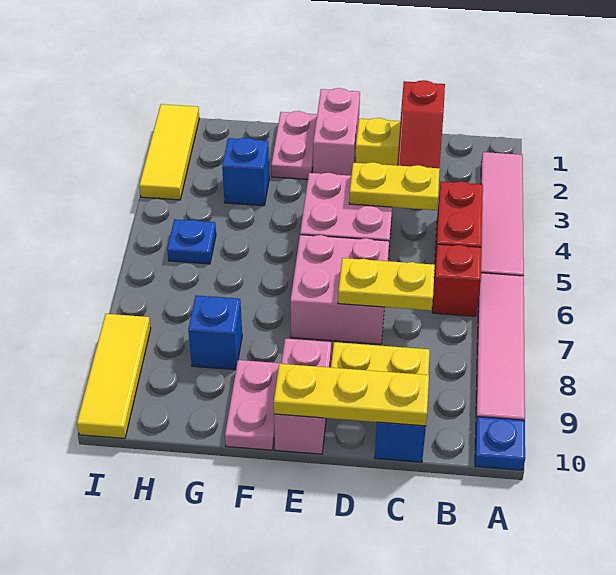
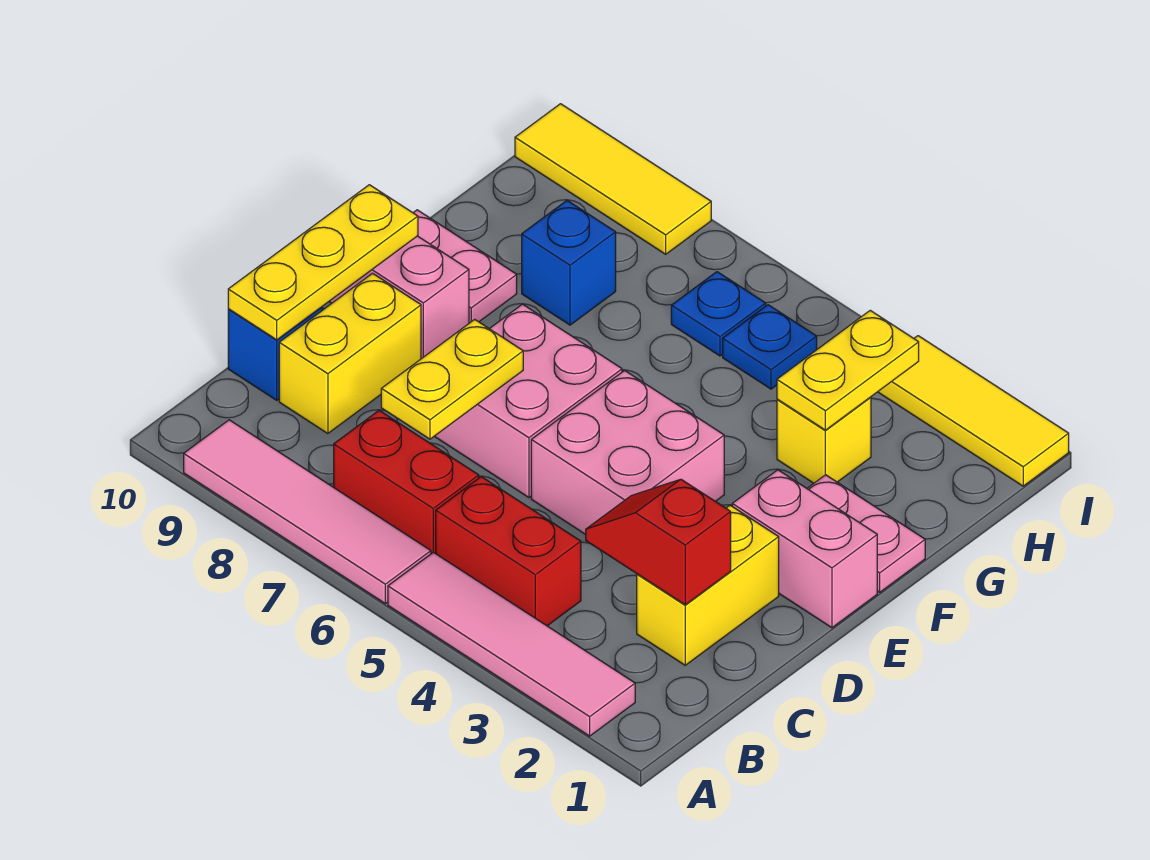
blue plate A10 level 1 -> blue plate H6 level 1
red brick B6 level 1 -> red brick B6:B7 level 1
yellow plate C4:D4 level 2 -> yellow plate G3:H3 level 2
blue brick G3 level 1 -> yellow brick G3 level 1

